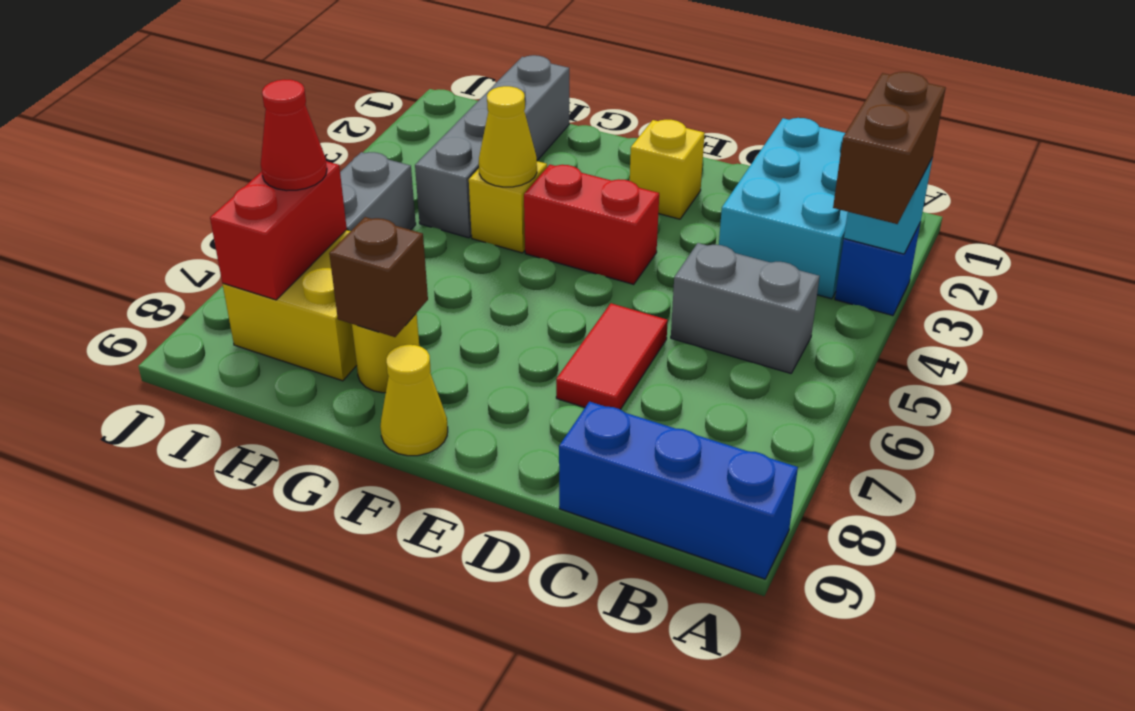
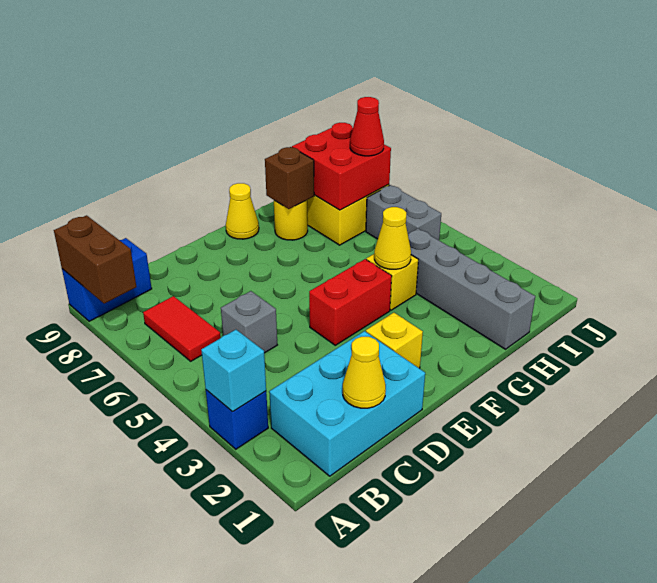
brown brick A3:A4 level 3 -> brown brick A8:A9 level 2
blue brick A9:C9 level 1 -> blue brick A9:B9 level 1
cyan brick B1:C3 level 1 -> cyan brick B1:D2 level 1
grey brick B5:C5 level 1 -> grey brick C5 level 1
none -> yellow cone C1 level 2
red tile D6:D7 level 1 -> red tile B6:B7 level 1
red brick I7:I8 level 2 -> red brick H7:I8 level 2

